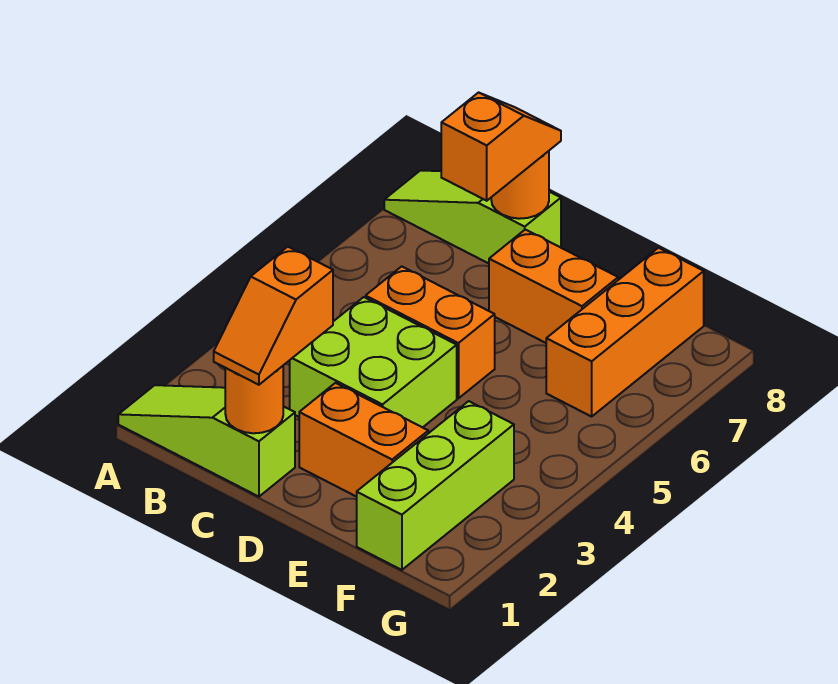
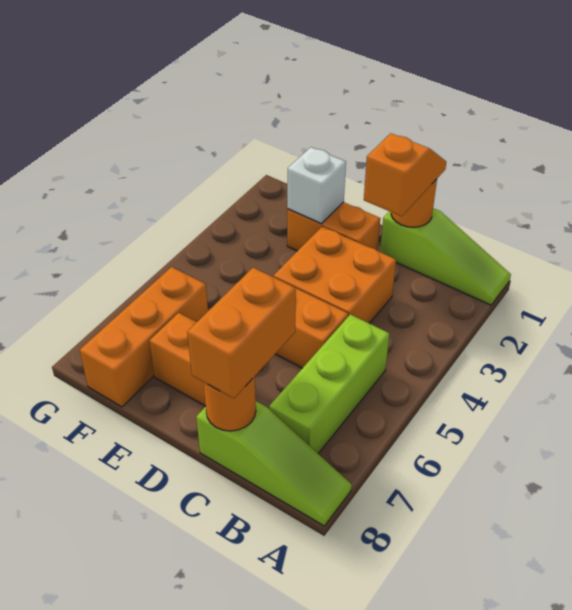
lime brick C3:D4 level 1 -> orange brick C3:D4 level 1
orange slope C7:C8 level 3 top 7 -> orange brick C7:C8 level 3
none -> white brick E2 level 2
lime brick F1:F3 level 1 -> lime brick B5:B7 level 1

